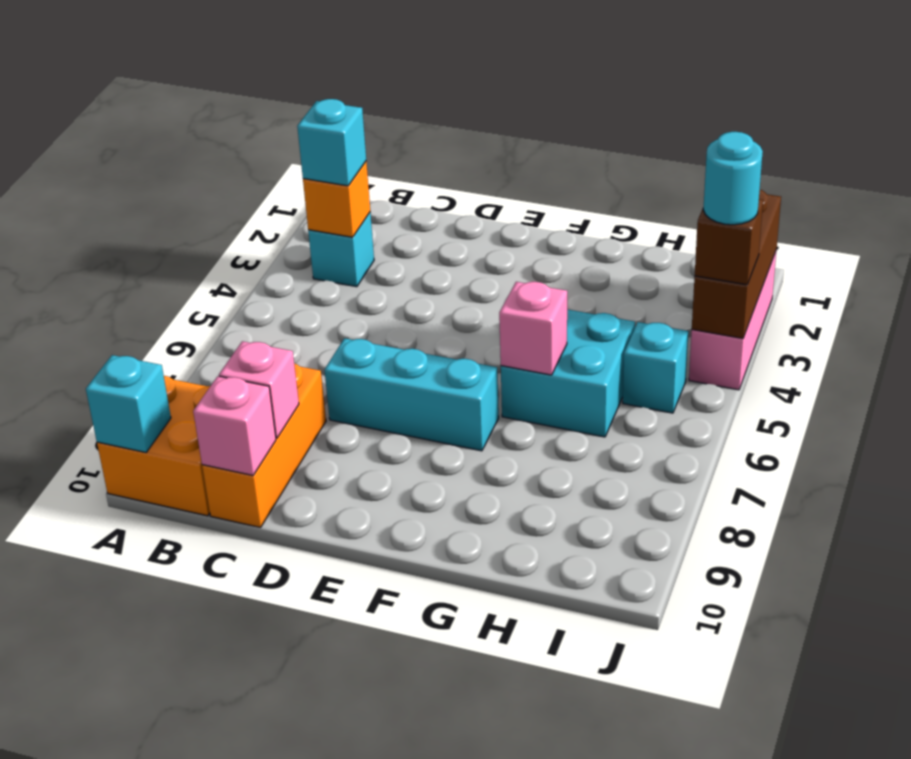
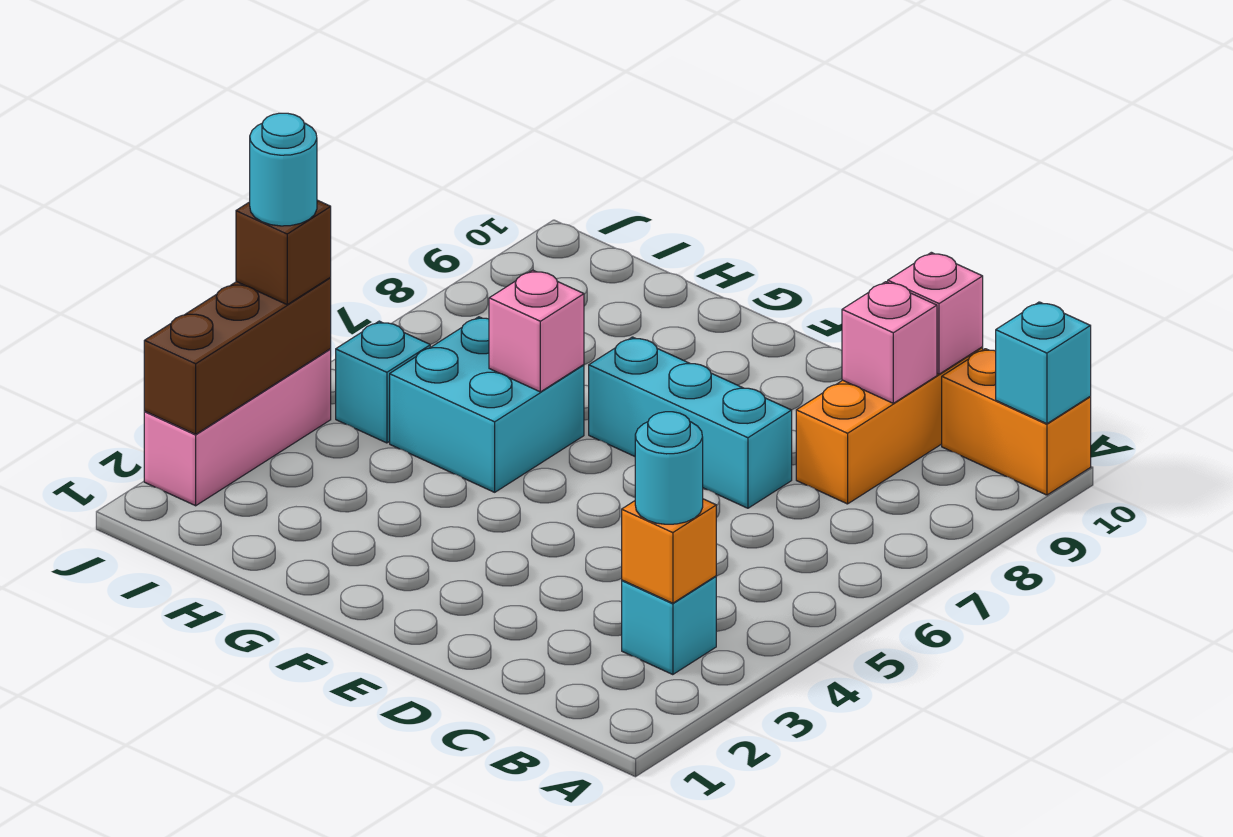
orange brick A9:B10 level 1 -> orange brick A10:B10 level 1
cyan brick B3 level 3 -> cyan round brick B3 level 3

